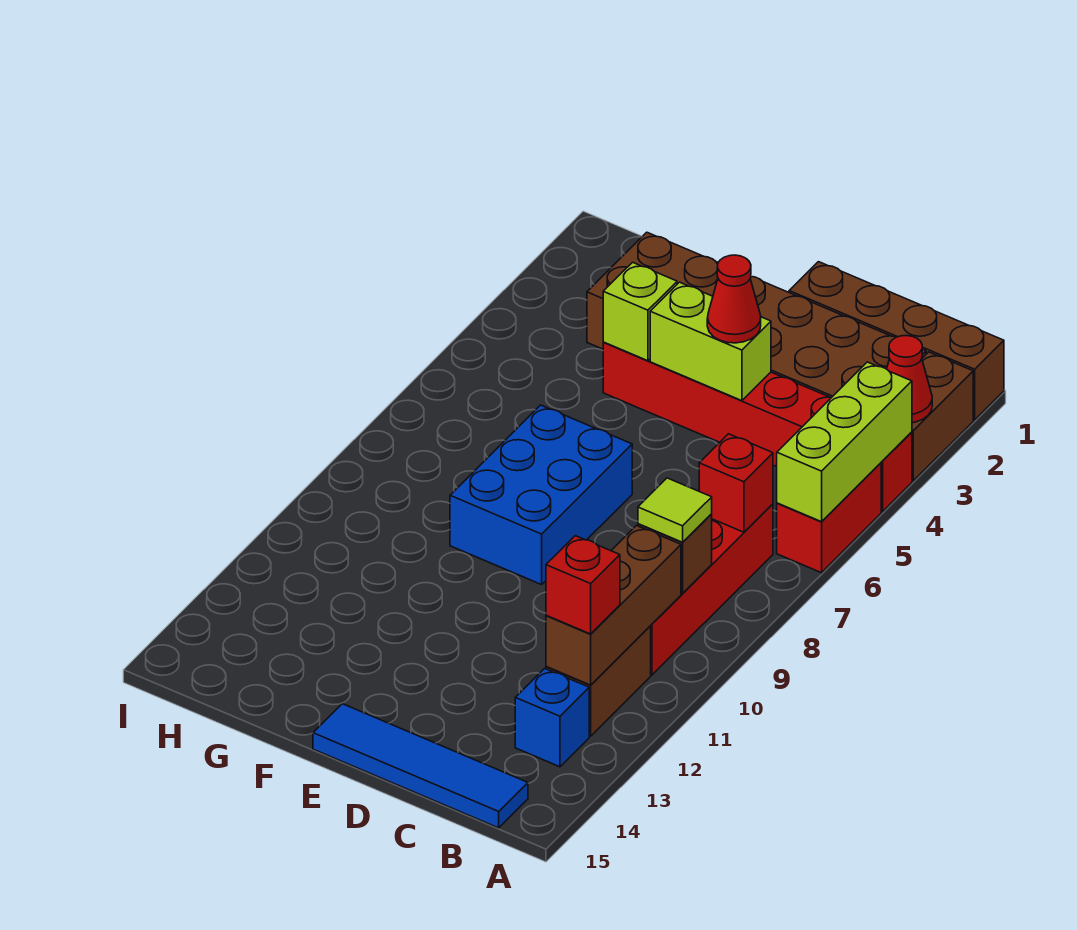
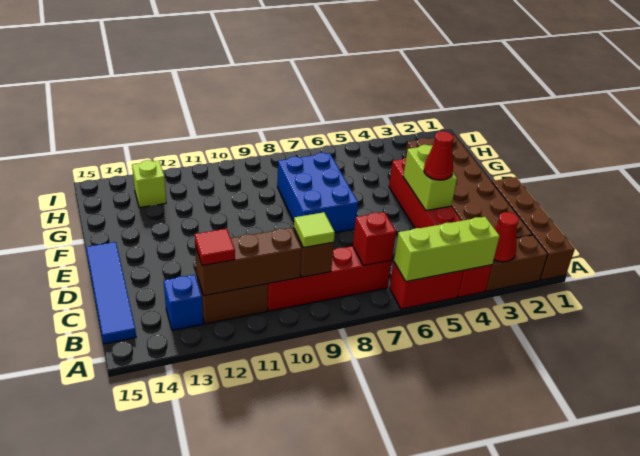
red brick B12 level 3 -> red tile B12 level 3
blue brick E7:F9 level 1 -> blue brick E7:G8 level 1
lime brick F4 level 2 -> lime brick H13 level 1

